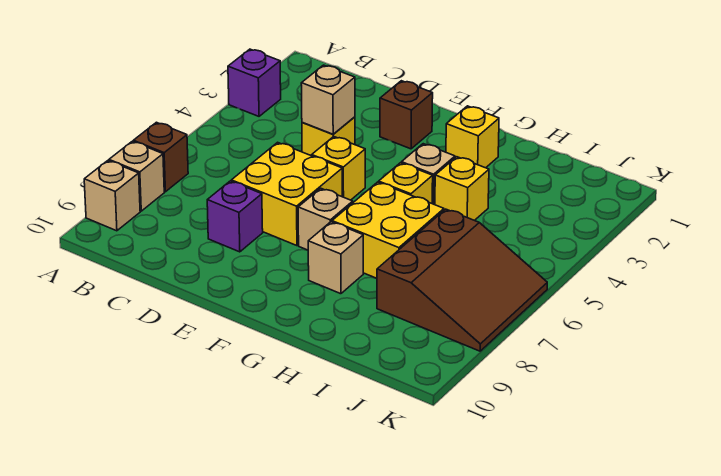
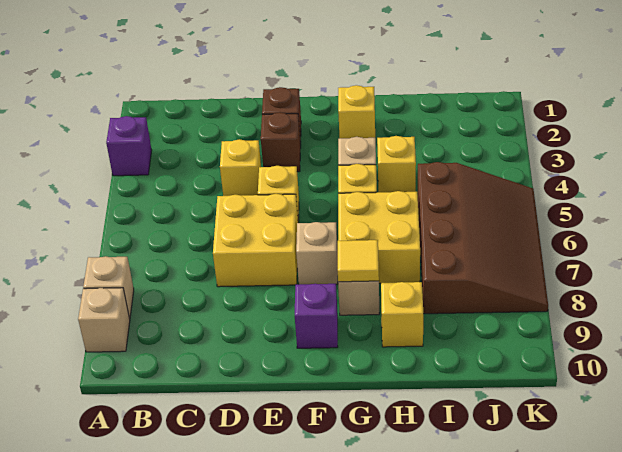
brown brick A7 level 1 -> brown brick E3 level 1
tan brick D4 level 2 -> none
purple brick D8 level 1 -> purple brick F9 level 1
none -> yellow tile G8 level 2
none -> yellow brick H9 level 1
brown slope I6:K8 level 1 top I -> brown slope I5:K8 level 1 top I

